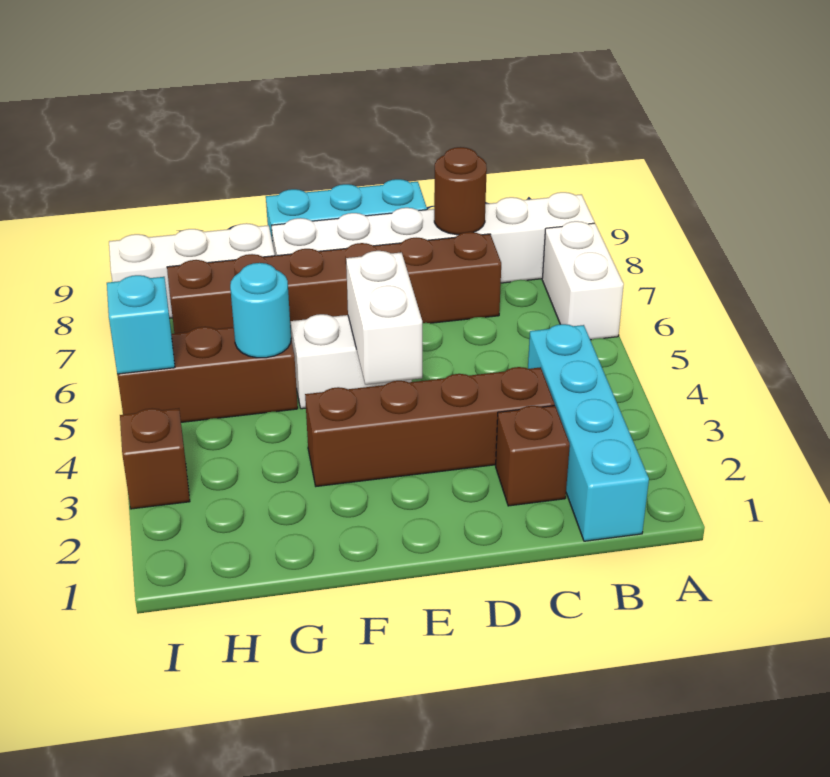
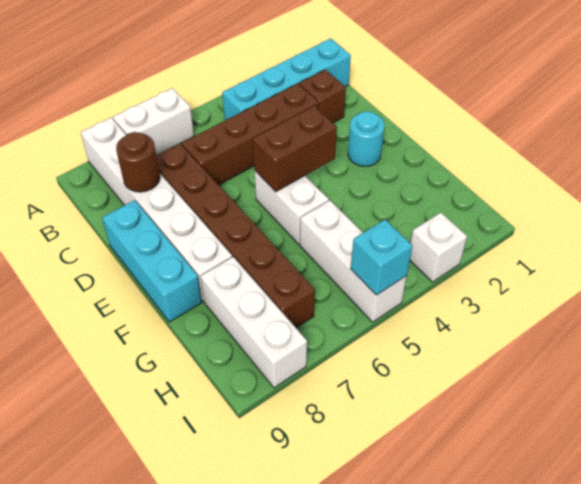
brown brick C3:F3 level 1 -> brown brick C3:C6 level 1
white brick E4:E5 level 2 -> brown brick E4:E5 level 2
brown brick G5:I5 level 1 -> white brick G5:I5 level 1
cyan round brick G5 level 2 -> cyan round brick E2 level 1
brown brick I3 level 1 -> white brick I3 level 1

